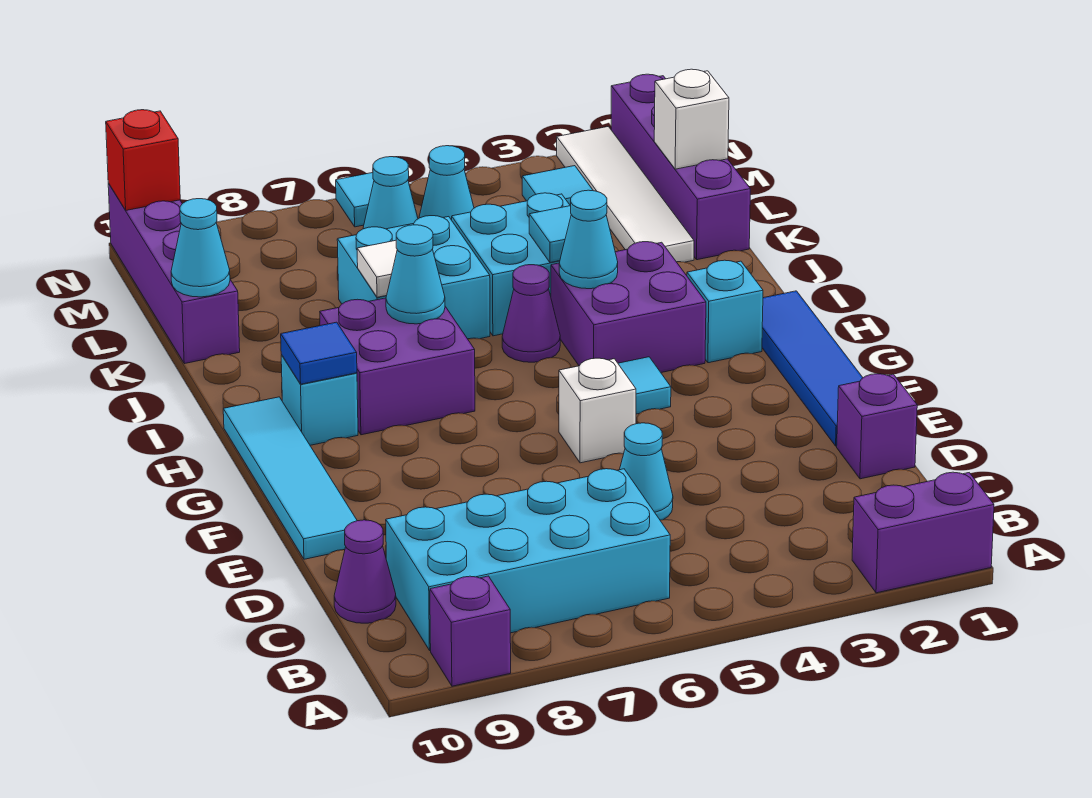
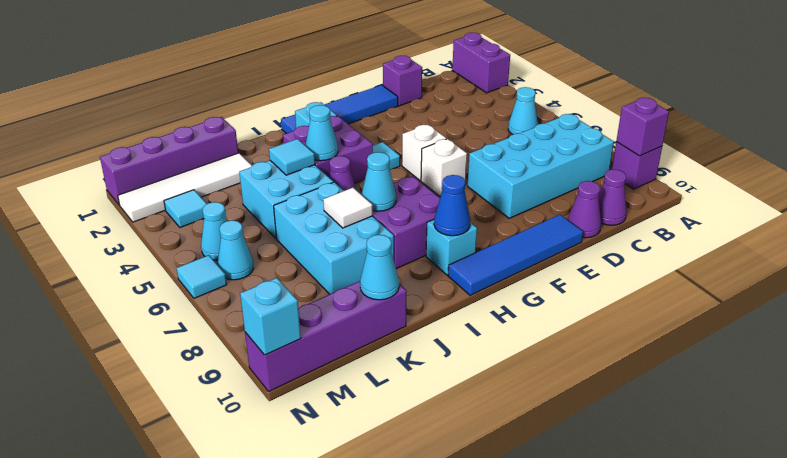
none -> purple brick A9 level 2
cyan brick B6:C9 level 1 -> cyan brick B7:E8 level 1
cyan cone D5 level 1 -> cyan cone B5 level 1
none -> purple cone D10 level 1
cyan tile E10:H10 level 1 -> blue tile E10:H10 level 1
blue tile H9 level 2 -> blue cone H9 level 2
cyan brick J6:K7 level 1 -> cyan brick J6:K8 level 1
white brick L1 level 2 -> white brick F6 level 1
red brick N10 level 2 -> cyan brick N10 level 2

